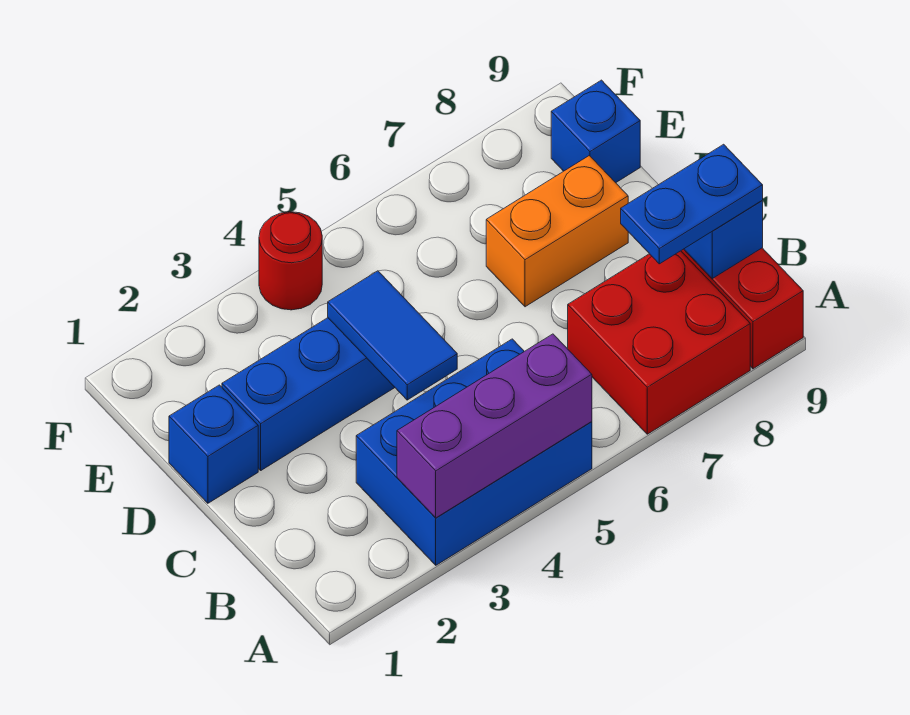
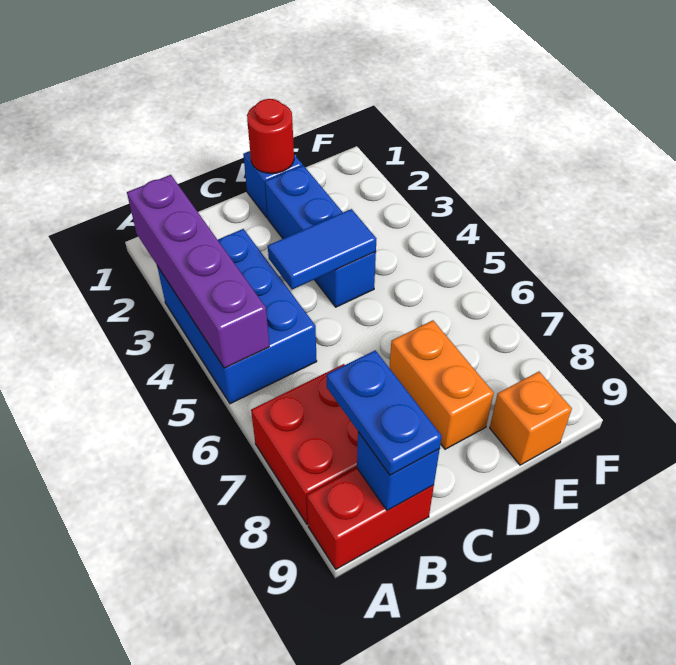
purple brick A3:A5 level 2 -> purple brick A2:A5 level 2
blue brick E9 level 1 -> orange brick E9 level 1
red round brick F4 level 1 -> red round brick D1 level 2

